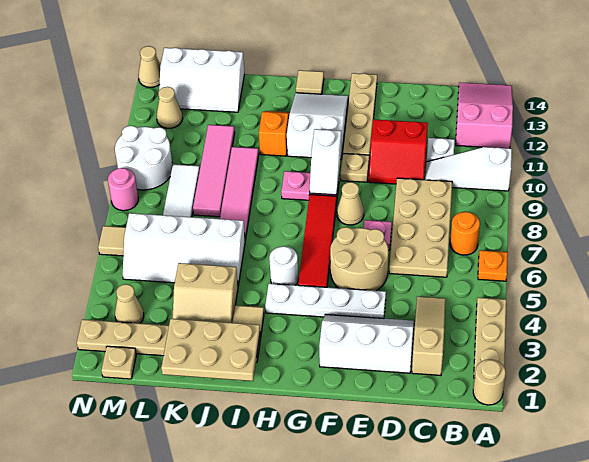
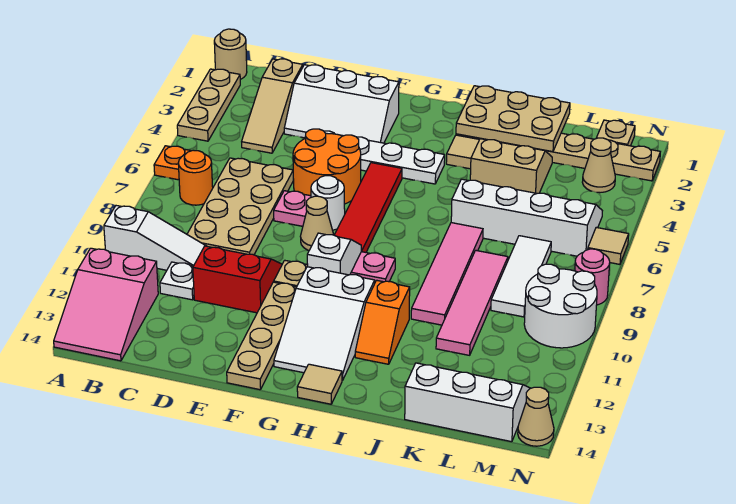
tan round brick E5:F6 level 1 -> orange round brick E5:F6 level 1
white round brick H5 level 1 -> white round brick F7 level 1
tan cone M12 level 1 -> none

